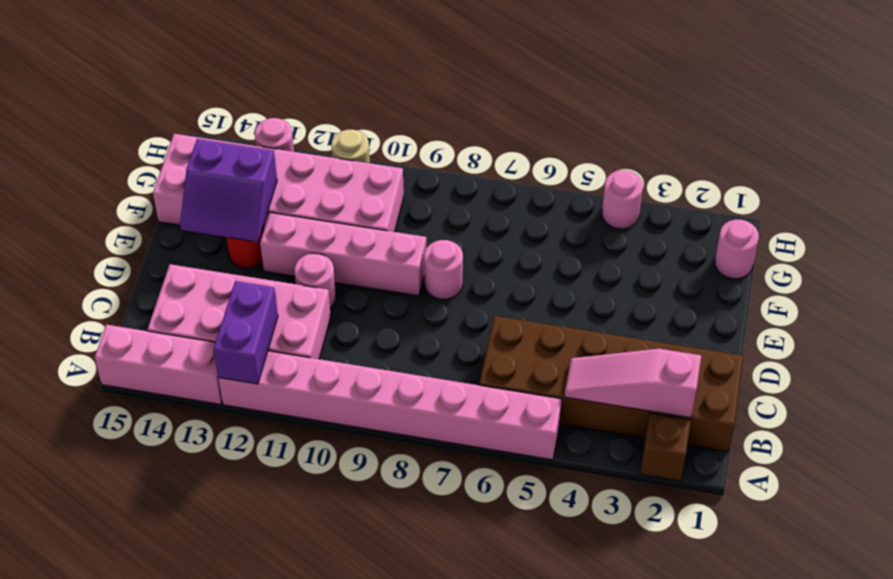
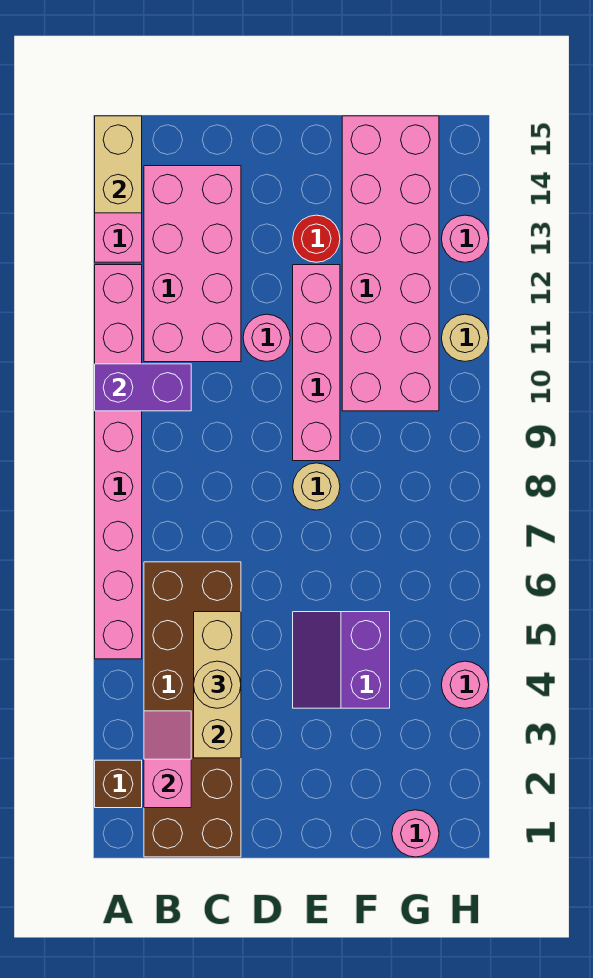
purple brick A12:B12 level 2 -> purple brick A10:B10 level 2
none -> tan brick A14:A15 level 2
pink slope B2:B4 level 2 top 2 -> pink slope B2:B3 level 2 top 2
none -> tan brick C3:C5 level 2
none -> tan round brick C4 level 3
pink round brick E8 level 1 -> tan round brick E8 level 1
purple slope E13:F14 level 2 top F -> purple slope E4:F5 level 1 top F

